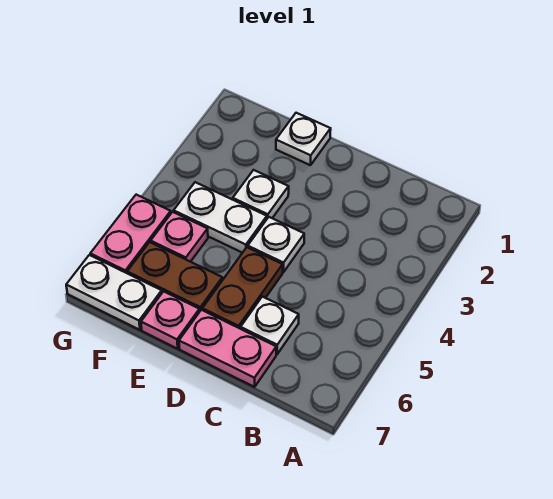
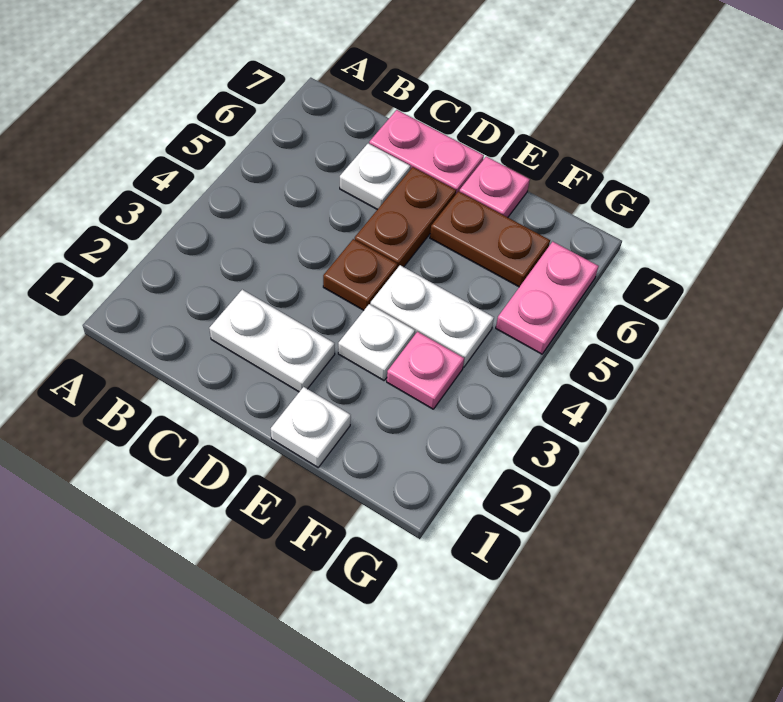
white plate D4 level 1 -> brown plate D4 level 1
pink plate F5 level 1 -> pink plate F3 level 1
white plate F7:G7 level 1 -> white plate C2:D2 level 1

